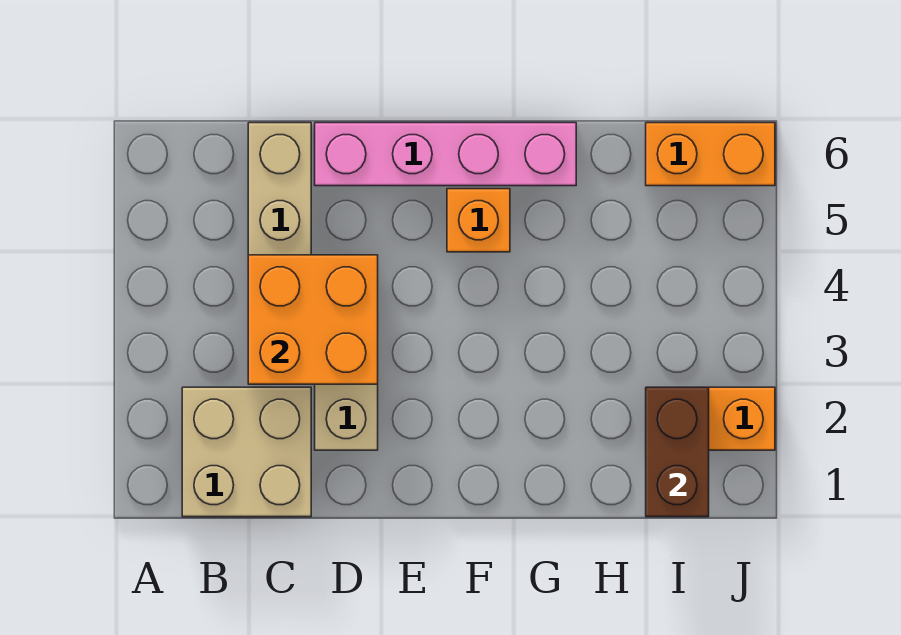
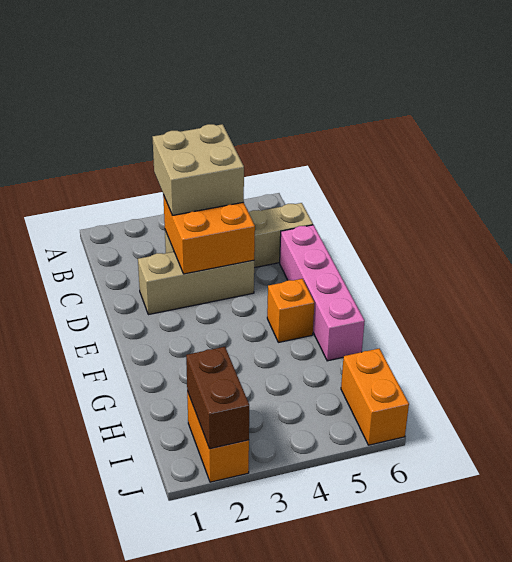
tan brick B1:C2 level 1 -> tan brick B3:C4 level 3
brown brick I1:I2 level 2 -> brown brick I2:J2 level 2

